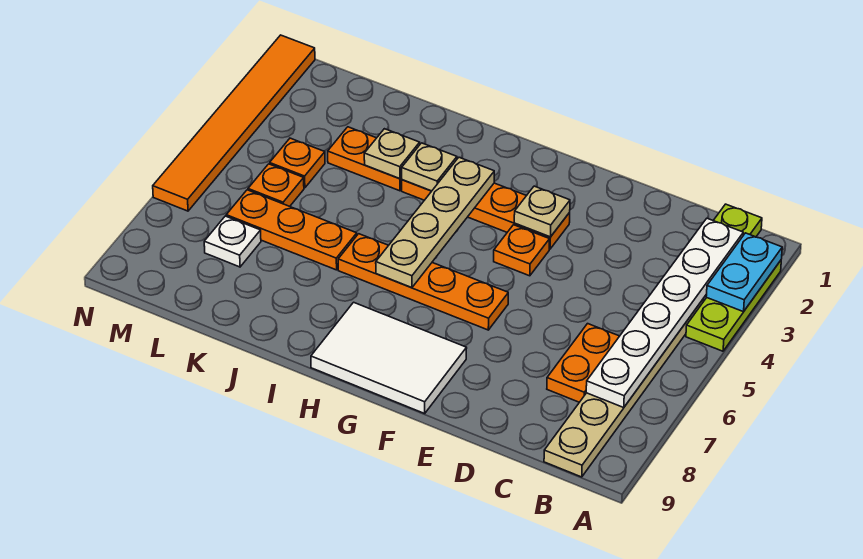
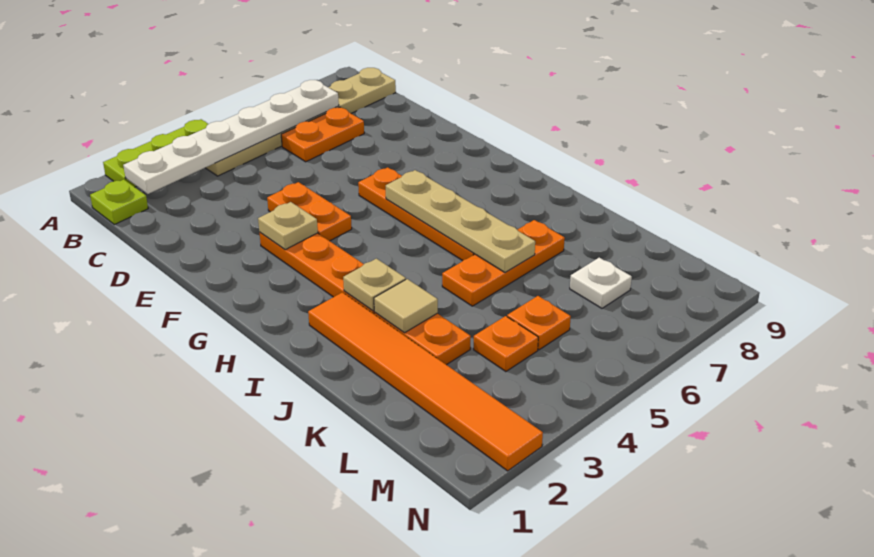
cyan plate A2:A3 level 2 -> none
orange plate F4 level 1 -> orange plate E4:F4 level 1
white tile F8:H9 level 1 -> none
tan plate H3:H6 level 2 -> tan plate G6:J6 level 2
tan plate J3 level 2 -> tan tile J3 level 2
orange plate J6:L6 level 1 -> orange plate J5:J7 level 1
orange tile N1:N6 level 1 -> orange tile I2:N2 level 1

